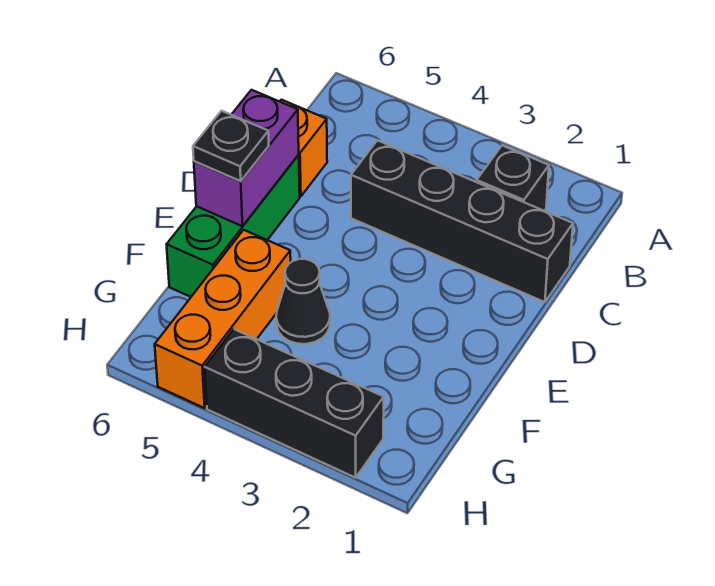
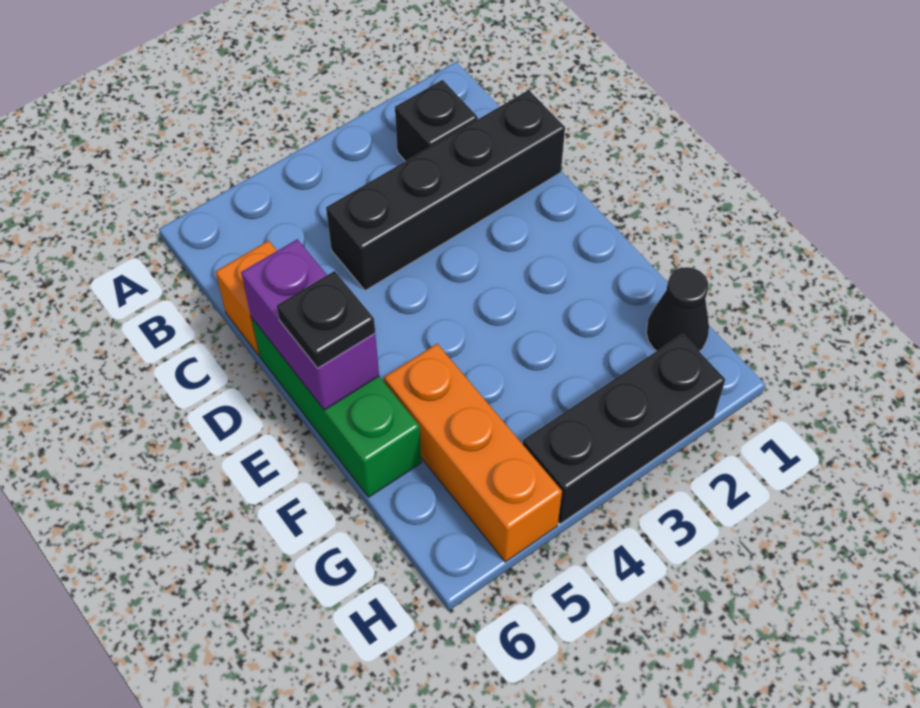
black cone F4 level 1 -> black cone G1 level 1

